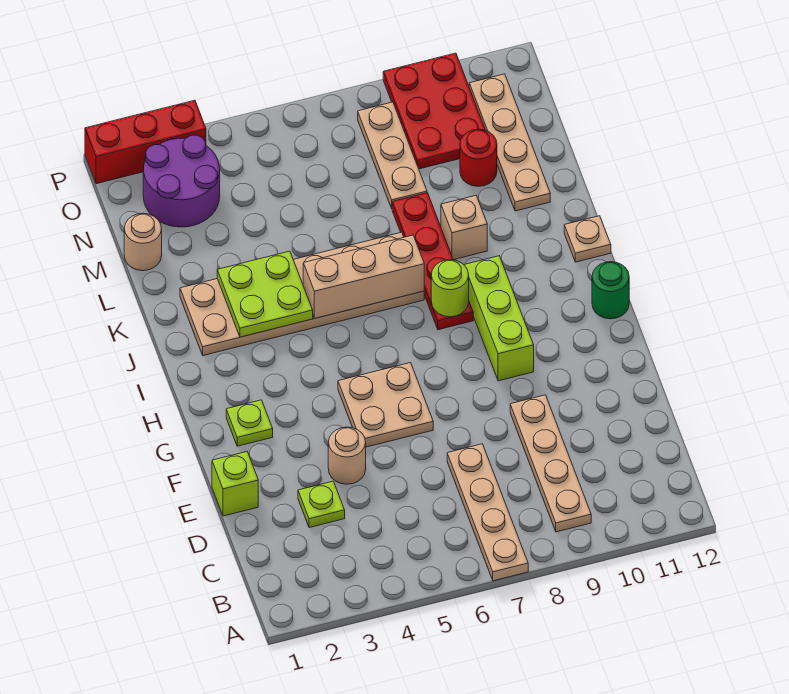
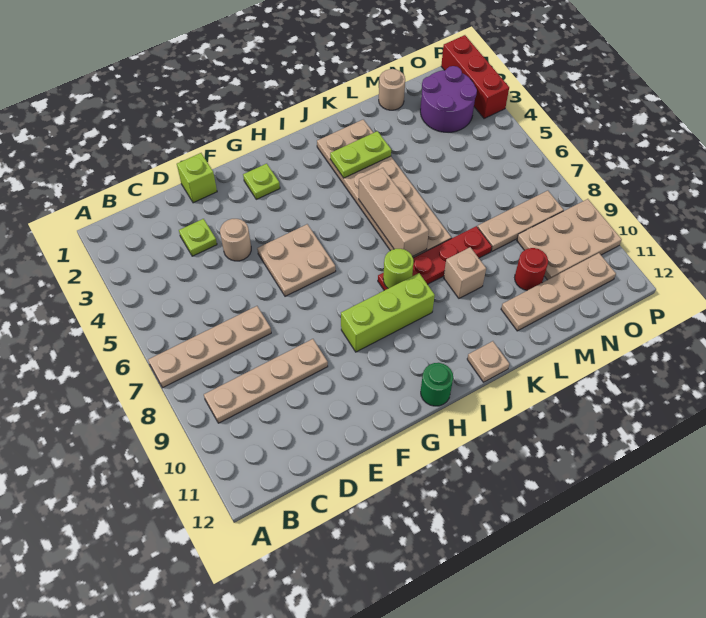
lime plate J3:K4 level 2 -> lime plate J3:K3 level 2
red plate N9:P10 level 1 -> tan plate N9:P10 level 1

